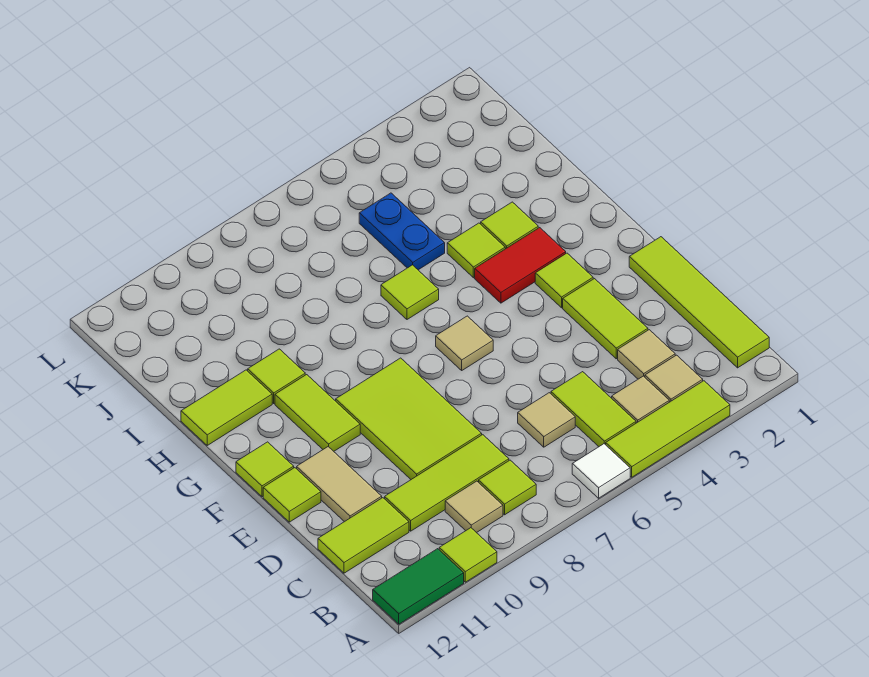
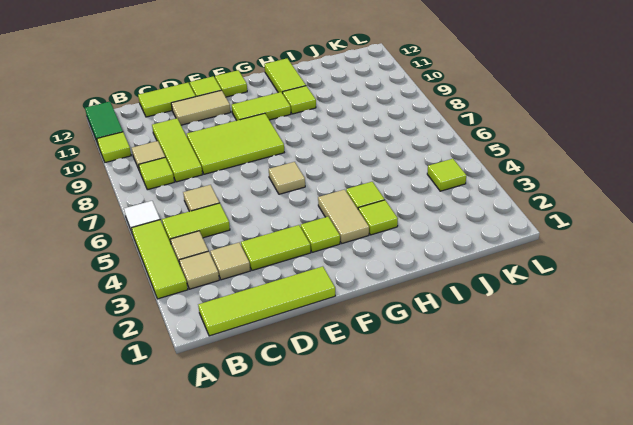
lime tile C11:C12 level 1 -> lime tile C12:D12 level 1
red tile G3:G4 level 1 -> tan tile G3:G4 level 1
lime tile H6 level 1 -> lime tile K4 level 1
blue plate I5:J5 level 1 -> none

